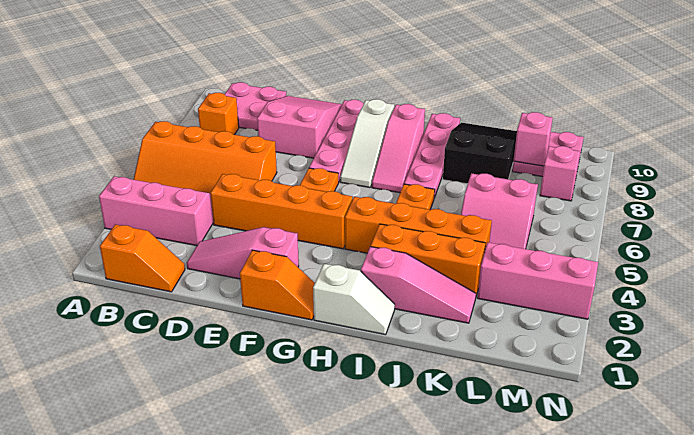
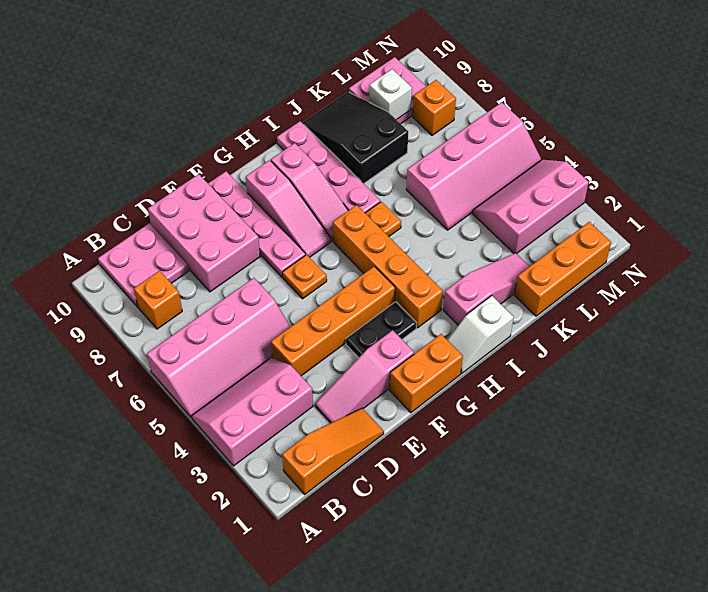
orange slope A5:D6 level 1 top 6 -> pink slope A5:D6 level 1 top 6
orange slope B1:C1 level 1 top B -> orange slope B1:D1 level 1 top B
pink slope D8:E10 level 1 top 8 -> pink brick D8:E10 level 1
orange slope F1:G1 level 1 top F -> orange brick F1:G1 level 1
none -> black plate F3:G3 level 1
white slope G7:G9 level 1 top 9 -> pink slope G7:G9 level 1 top 9
white slope H1:I1 level 1 top H -> white slope H1:I1 level 1 top I
orange brick H4:K4 level 1 -> orange brick H3:H6 level 1
orange brick I3:K3 level 1 -> orange brick K1:M1 level 1
pink slope K5:L6 level 1 top 6 -> pink slope K5:N6 level 1 top 6
pink brick L9 level 2 -> white brick L9 level 2
pink brick M8 level 1 -> orange brick M8 level 1

